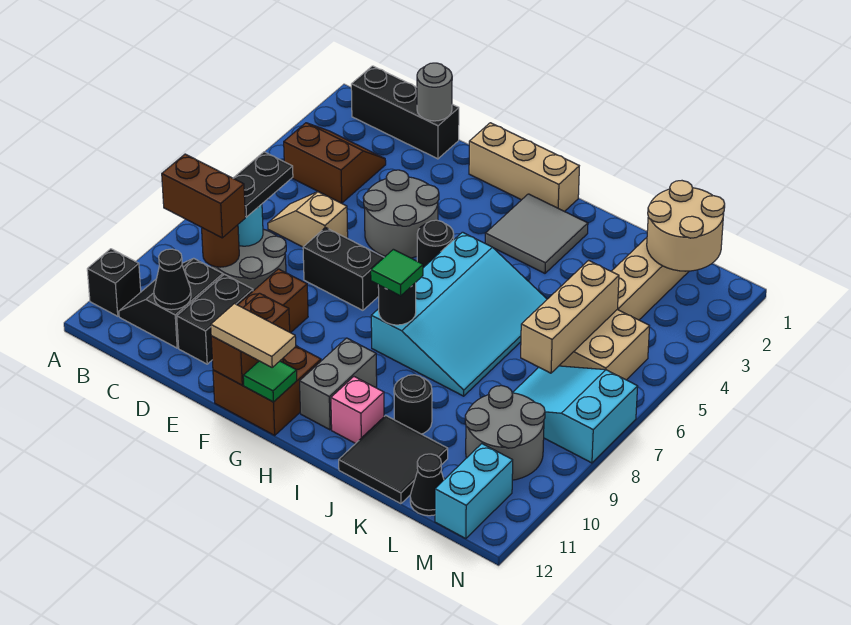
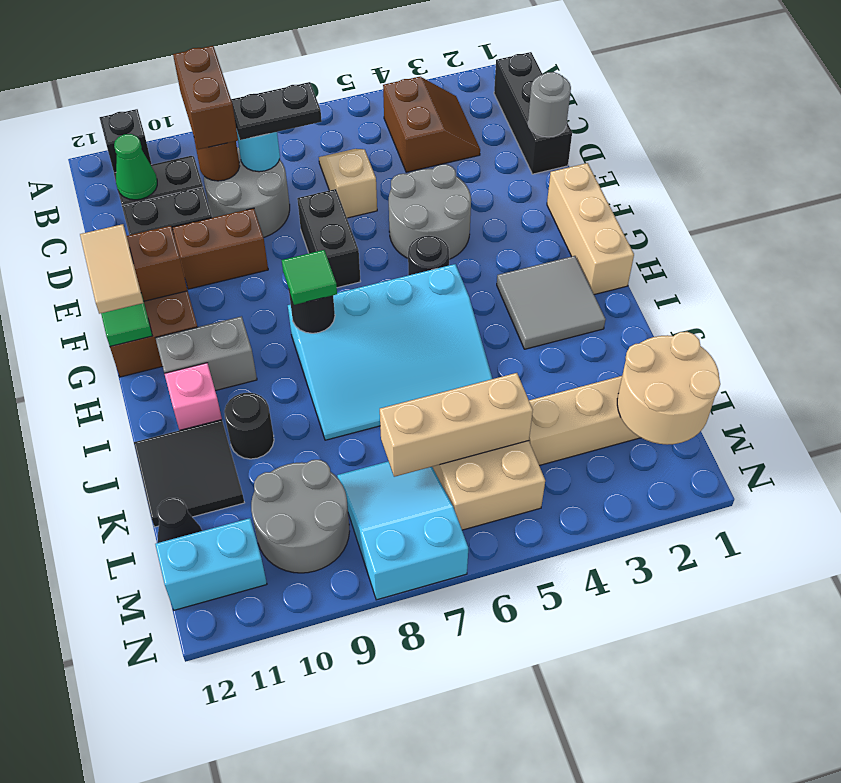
black cone C11 level 2 -> green cone C11 level 2

